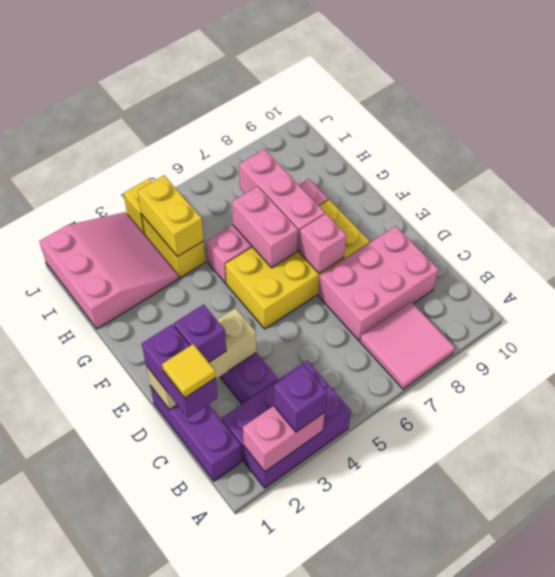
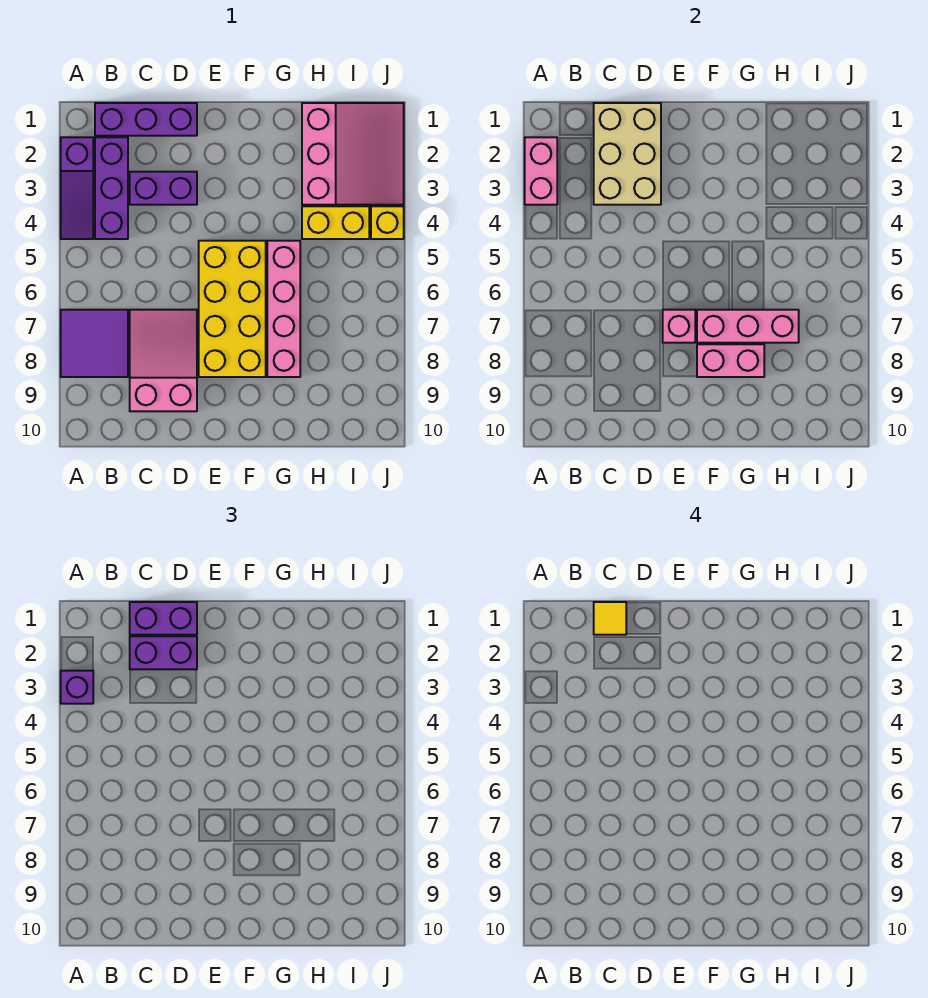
purple brick A2:A4 level 1 -> purple slope A2:A4 level 1 top 2
pink tile A7:B8 level 1 -> purple tile A7:B8 level 1
pink brick C7:D9 level 1 -> pink slope C7:D9 level 1 top 9
tan brick D1:D3 level 2 -> tan brick C1:D3 level 2
purple brick D2 level 3 -> purple brick C2:D2 level 3
pink brick F6:G6 level 2 -> pink brick F8:G8 level 2
pink slope H1:J3 level 1 top 1 -> pink slope H1:J3 level 1 top H
yellow brick H4:I4 level 2 -> none

